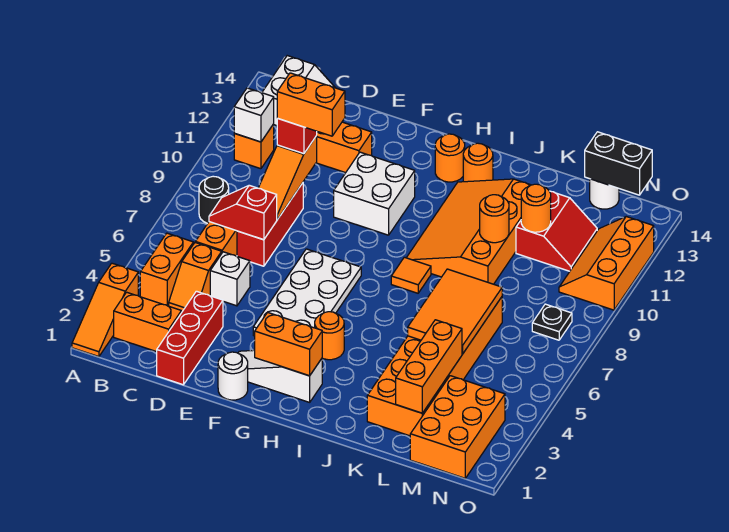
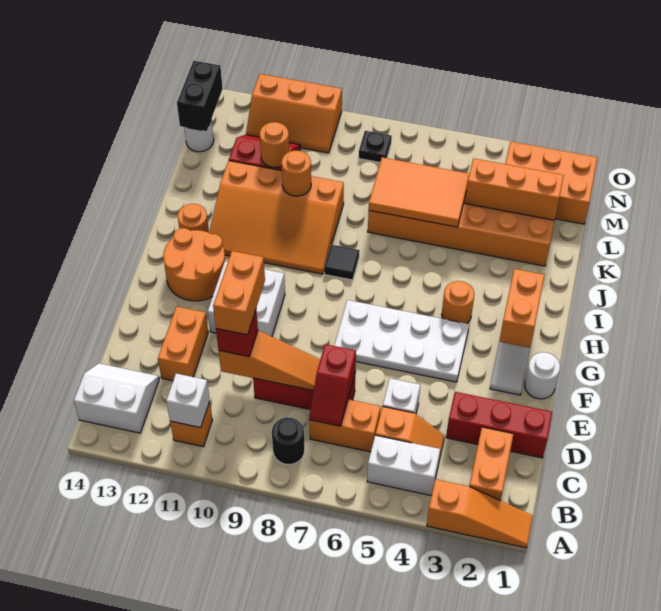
orange brick B4:B5 level 1 -> white brick B4:B5 level 1
orange round brick H13 level 1 -> orange round brick G12:H13 level 1
orange tile I8 level 1 -> black tile I8 level 1

